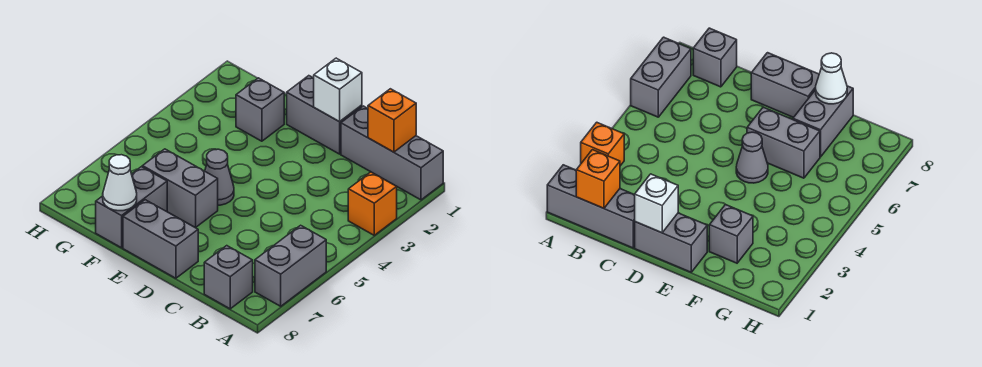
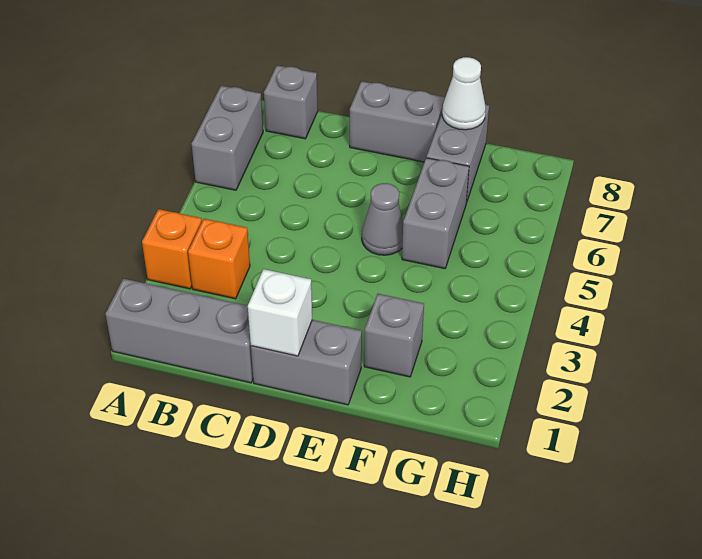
orange brick B1 level 2 -> orange brick B3 level 1
grey brick E6:F6 level 1 -> grey brick F5:F6 level 1

